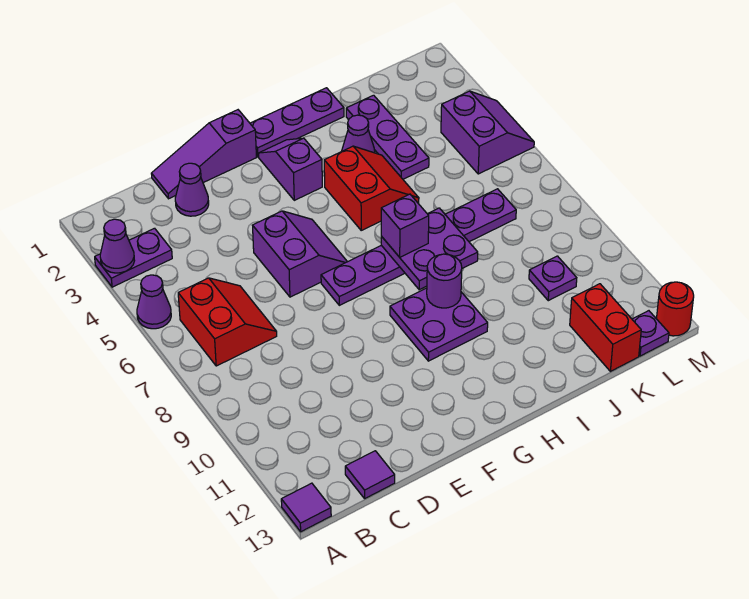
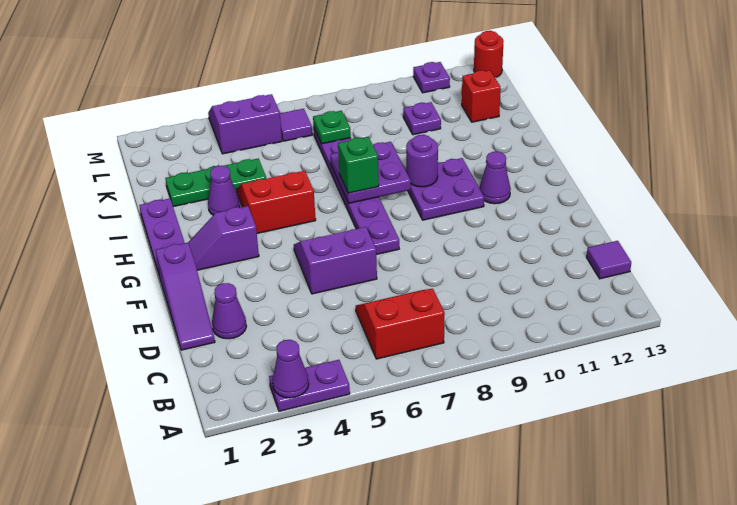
purple plate A3:B3 level 1 -> purple plate A3:A4 level 1
purple cone A5 level 1 -> purple cone G11 level 1
purple tile A13 level 1 -> purple tile L6 level 1
purple brick H7 level 3 -> green brick H7 level 3
purple plate J2:J4 level 1 -> green plate J2:J4 level 1
none -> green plate K7 level 2
red brick K12:K13 level 1 -> red brick K12 level 1
purple plate L13 level 1 -> purple plate M11 level 1

